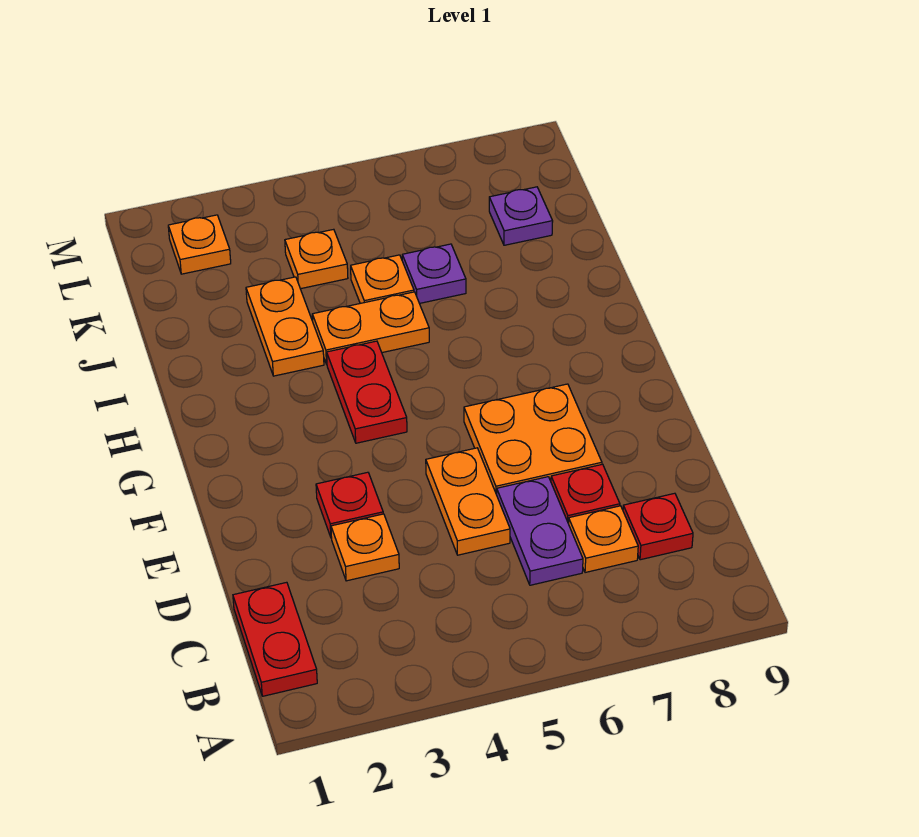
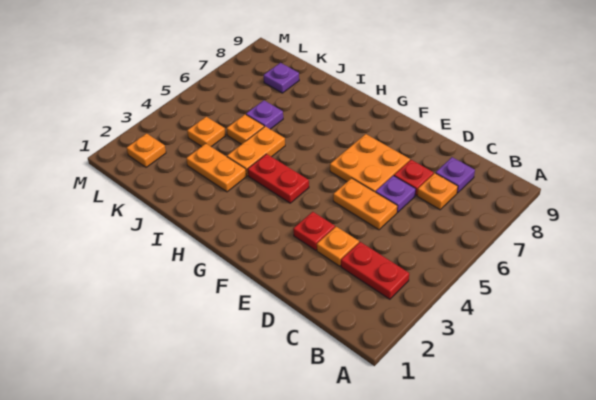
red plate B1:C1 level 1 -> red plate B3:C3 level 1
purple plate C6:D6 level 1 -> purple plate D6 level 1
red plate C8 level 1 -> purple plate C8 level 1

